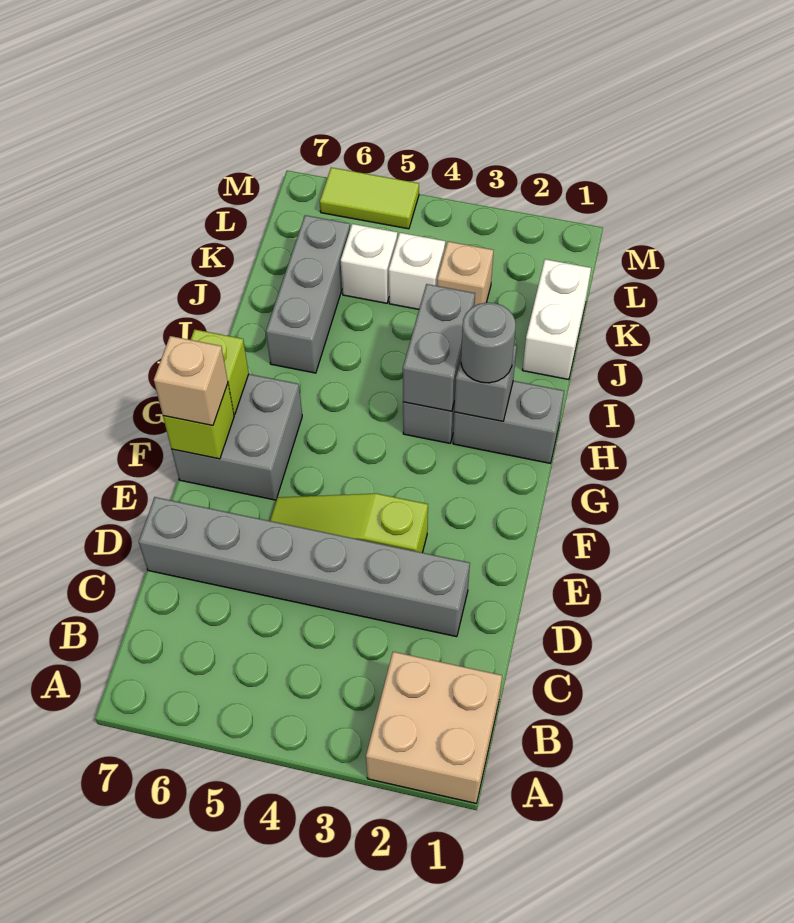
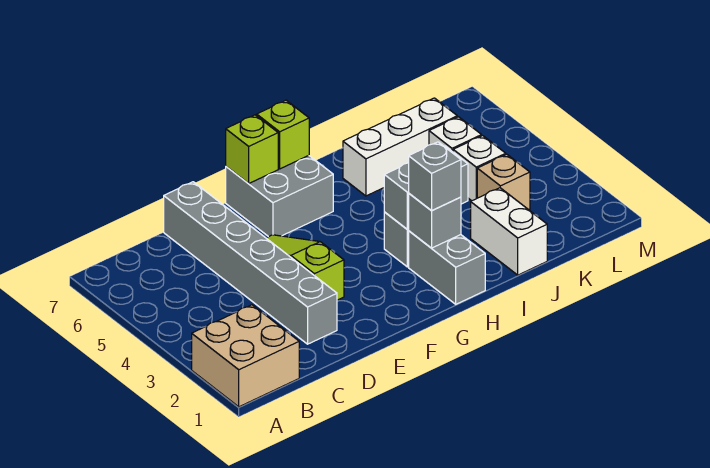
tan brick F7 level 3 -> none
grey round brick H2 level 3 -> grey brick H2 level 3
grey brick I6:K6 level 1 -> white brick I6:K6 level 1
white brick J1:K1 level 1 -> white brick J1:J2 level 1
lime tile M5:M6 level 1 -> none

